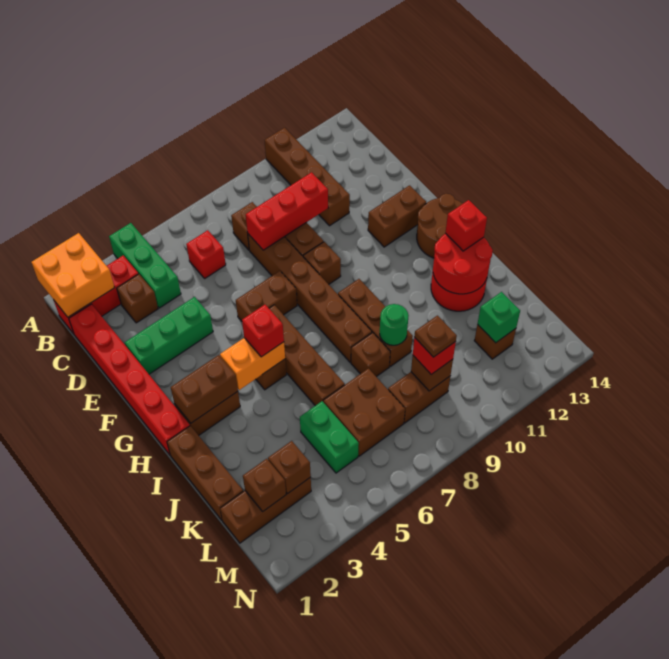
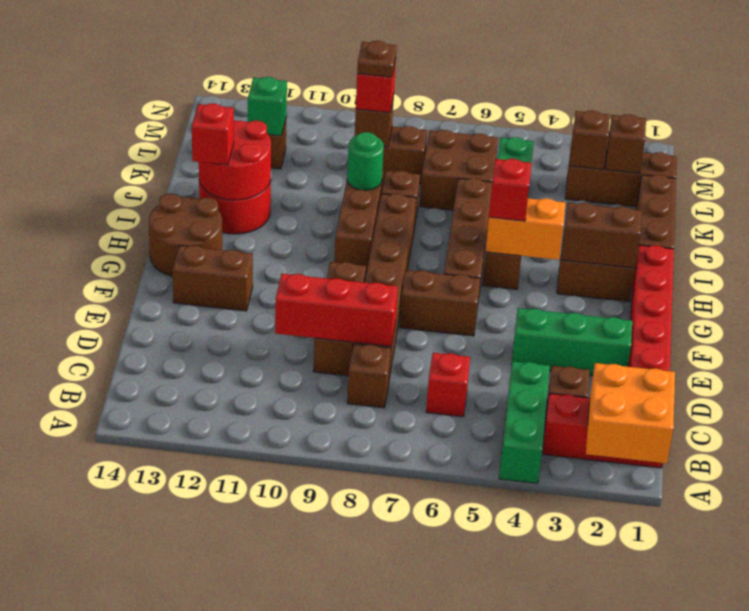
brown brick A11:D11 level 1 -> none

